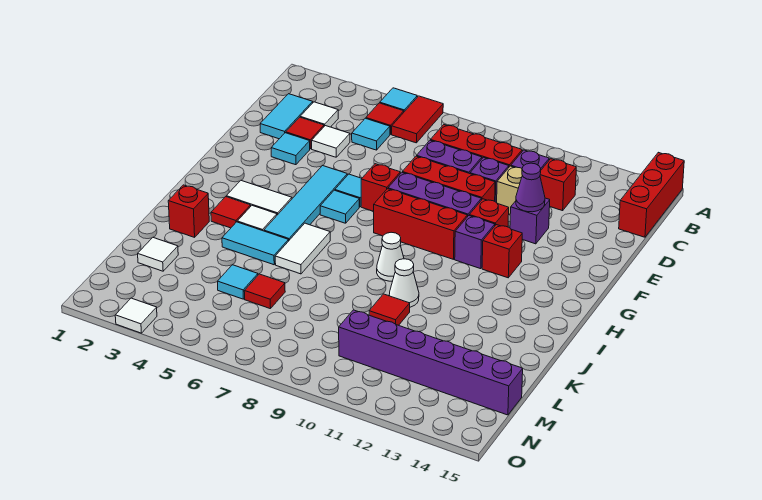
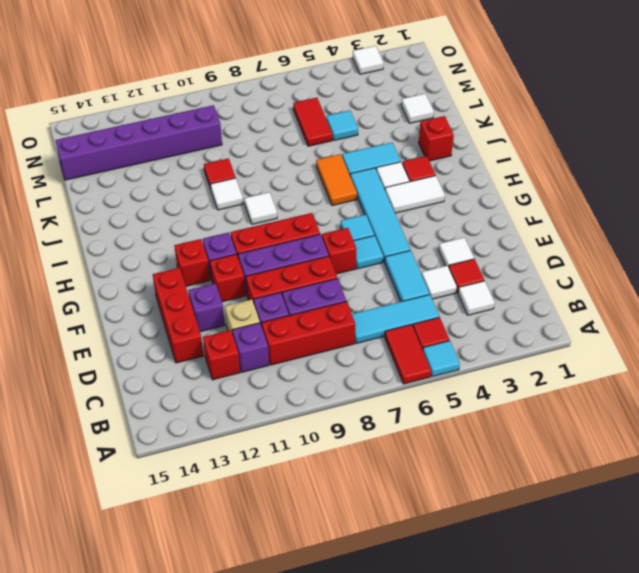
red brick A15:C15 level 1 -> red brick D13:F13 level 1
cyan tile C2:D2 level 1 -> cyan tile D5:E5 level 1
cyan tile C5 level 1 -> cyan tile C5:C7 level 1
cyan tile E3 level 1 -> white tile E3 level 1
purple cone E12 level 2 -> none
white tile I6:J6 level 1 -> orange tile I6:J6 level 1
white cone I9 level 1 -> white tile I9 level 1
white cone J10 level 1 -> white tile J10 level 1
red tile L6 level 1 -> red tile L6:M6 level 1

